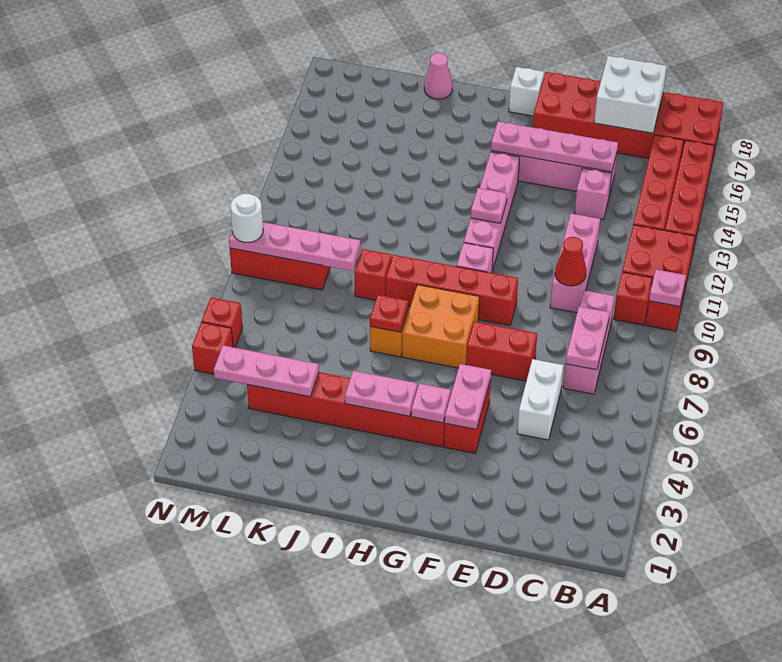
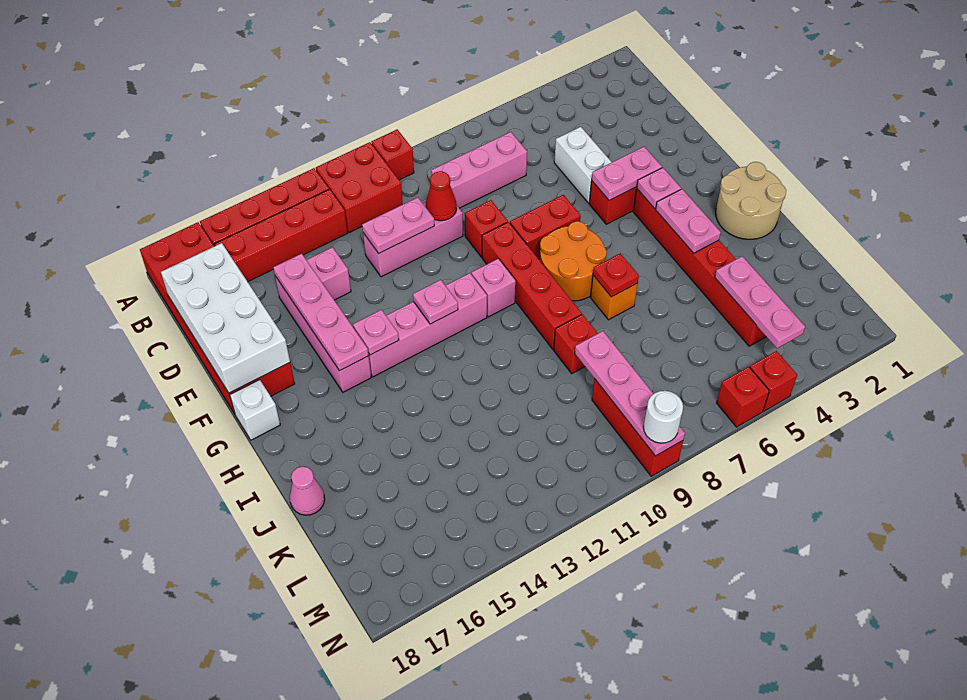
pink plate A10 level 2 -> pink plate G14 level 2
red brick B10 level 1 -> red brick E9 level 1
pink plate C7:C8 level 2 -> pink plate D11:D12 level 2
white brick C17:D18 level 2 -> white brick C17:F18 level 2
white brick D5:D6 level 1 -> white brick D5:E5 level 1
red brick E7:F7 level 1 -> red brick F7:F8 level 1
orange brick G7:H8 level 1 -> orange round brick G7:H8 level 1
none -> tan round brick H1:I2 level 1

